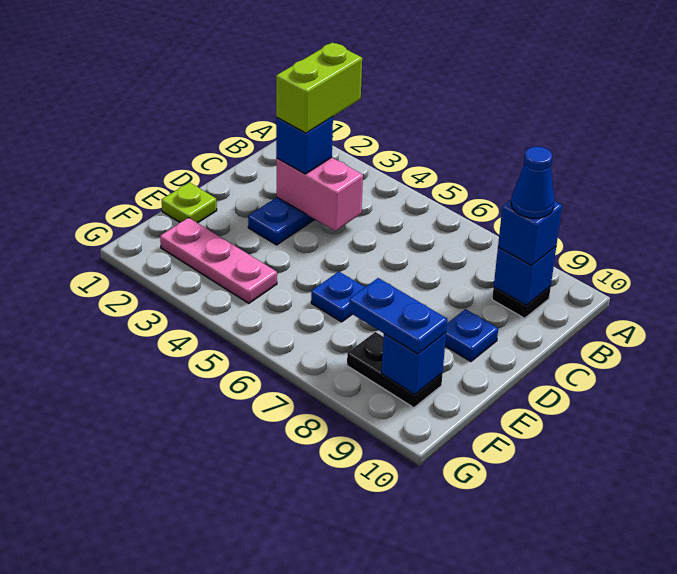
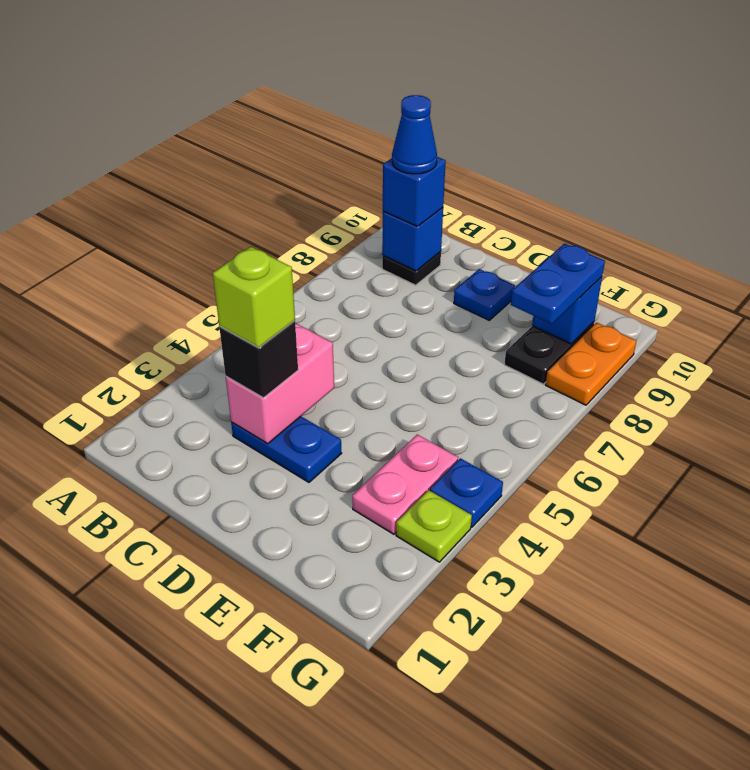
lime brick B3:C3 level 4 -> lime brick C3 level 4
blue brick C3 level 3 -> black brick C3 level 3
lime plate E1 level 1 -> lime plate G3 level 1
blue plate E6 level 1 -> blue plate G4 level 1
pink plate F2:F4 level 1 -> pink plate F3:F4 level 1
none -> orange plate G8:G9 level 1

